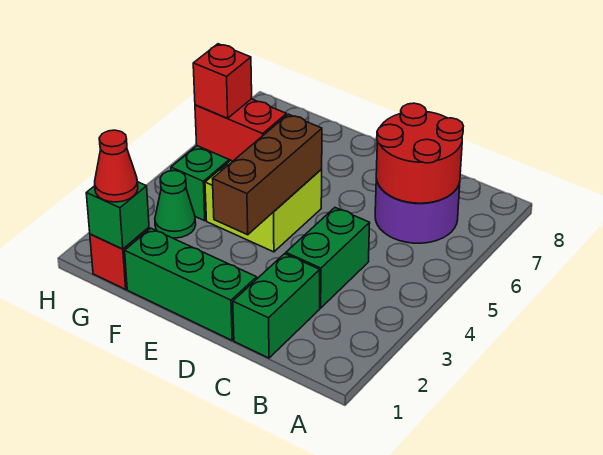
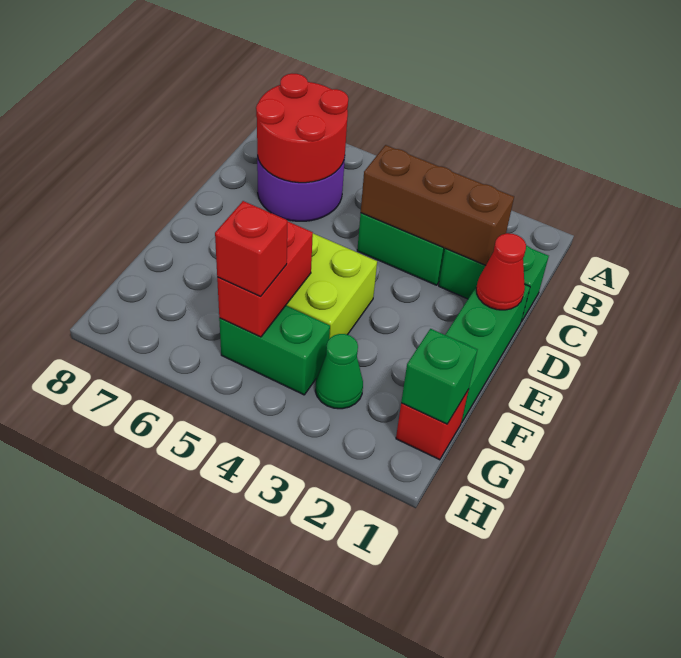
brown brick E3:E5 level 2 -> brown brick C2:C4 level 2
red cone G1 level 3 -> red cone D1 level 2

